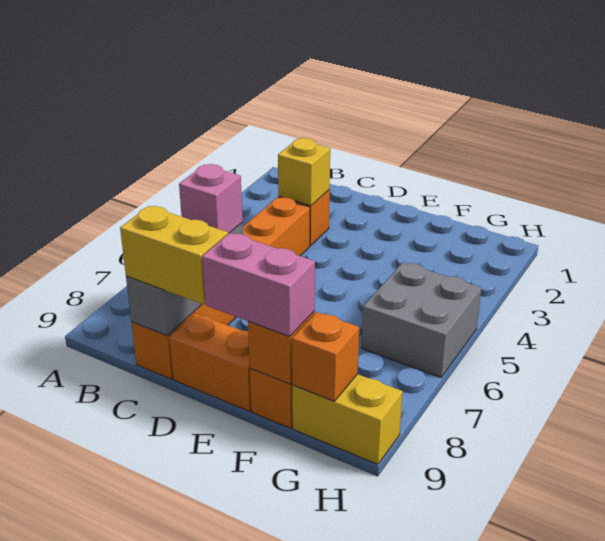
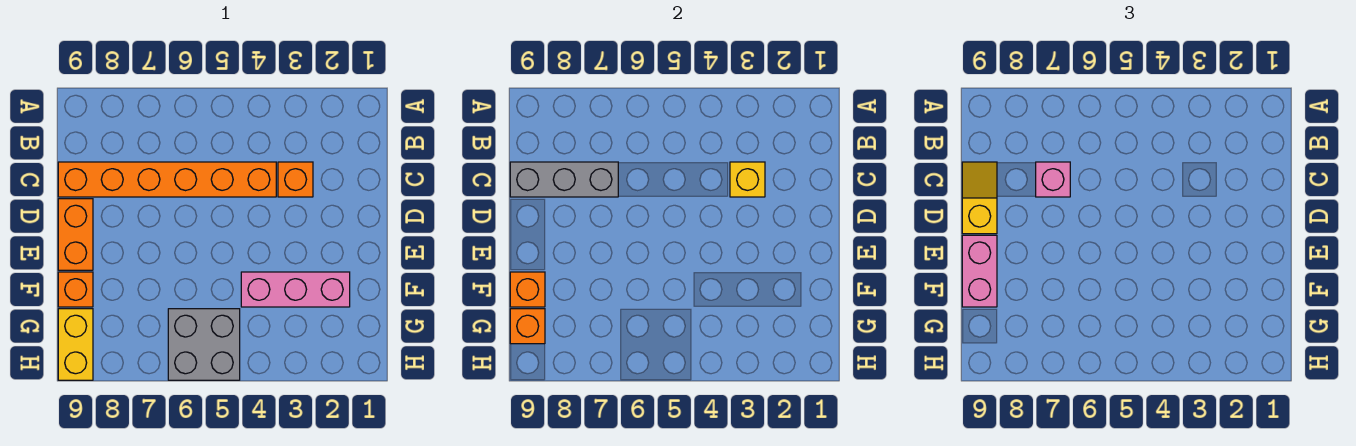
yellow brick C9:D9 level 3 -> yellow slope C9:D9 level 3 top D
none -> pink brick F2:F4 level 1

